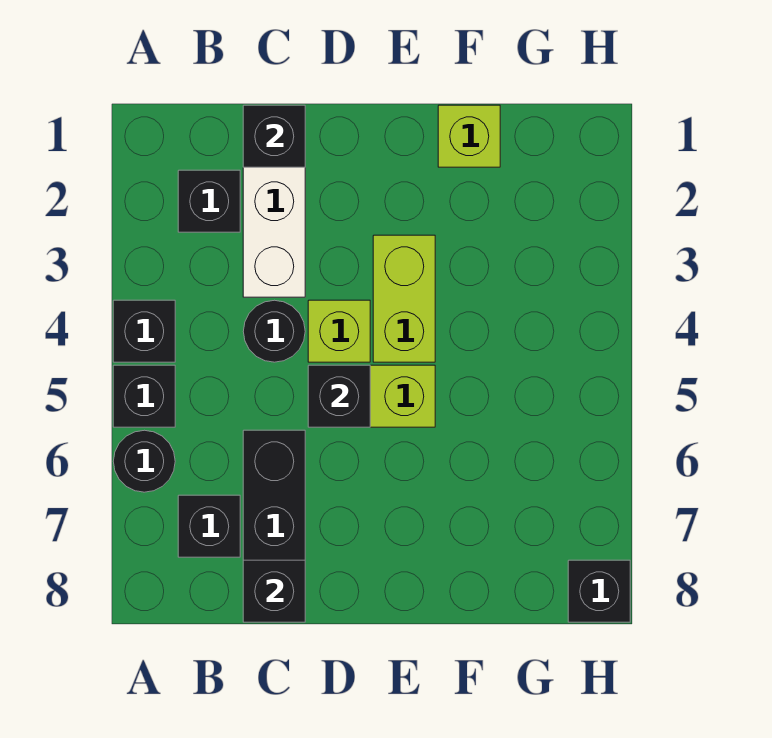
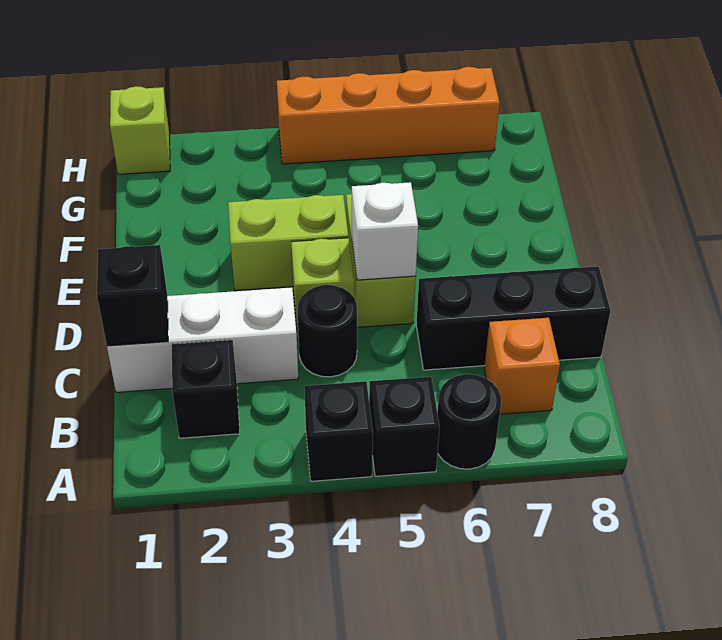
black brick B7 level 1 -> orange brick B7 level 1
black brick C8 level 2 -> none
black brick D5 level 2 -> white brick D5 level 2
lime brick F1 level 1 -> lime brick H1 level 1
none -> orange brick H4:H7 level 1
black brick H8 level 1 -> none

